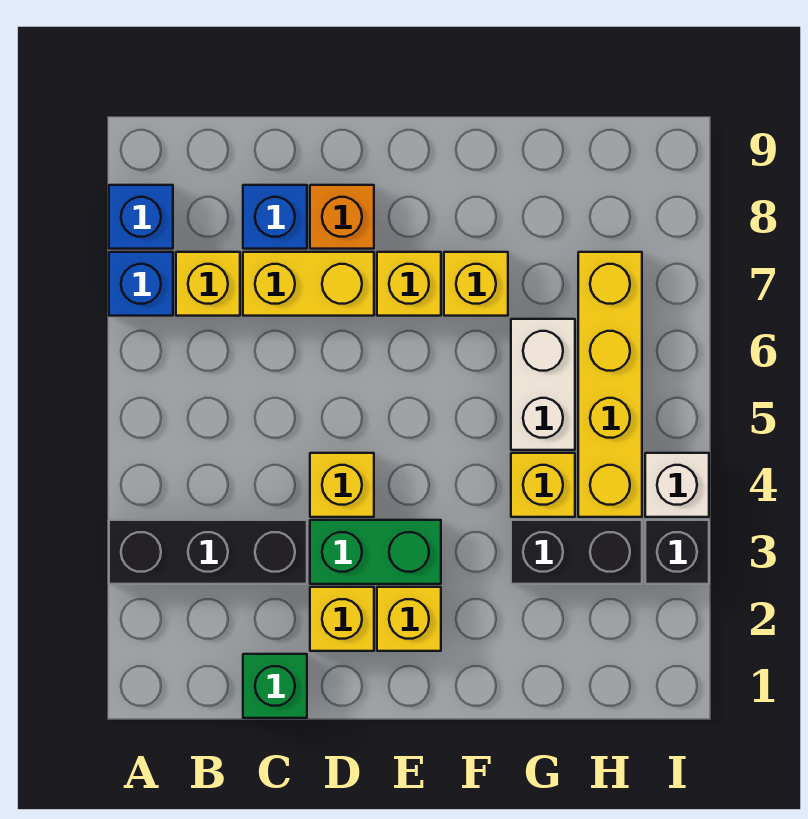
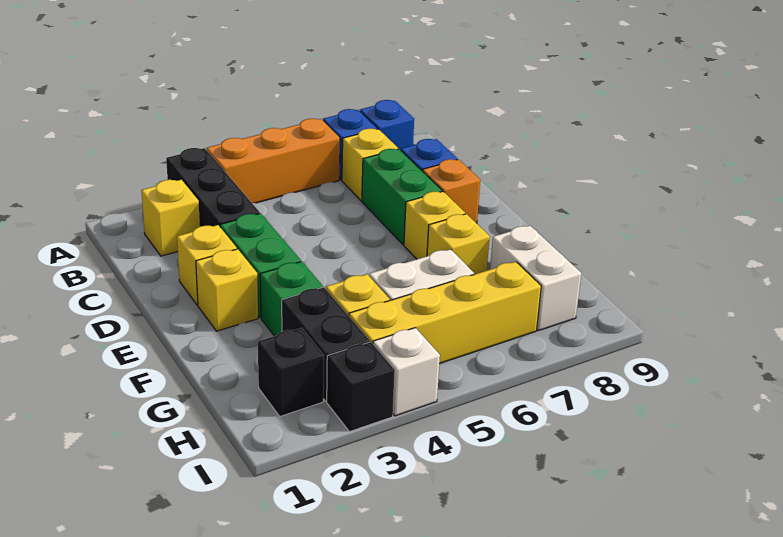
none -> orange brick A4:A6 level 1
green brick C1 level 1 -> green brick F3 level 1
yellow brick C7:D7 level 1 -> green brick C7:D7 level 1
yellow brick D4 level 1 -> yellow brick B2 level 1
none -> white brick G8:H8 level 1
none -> black brick H2 level 1

